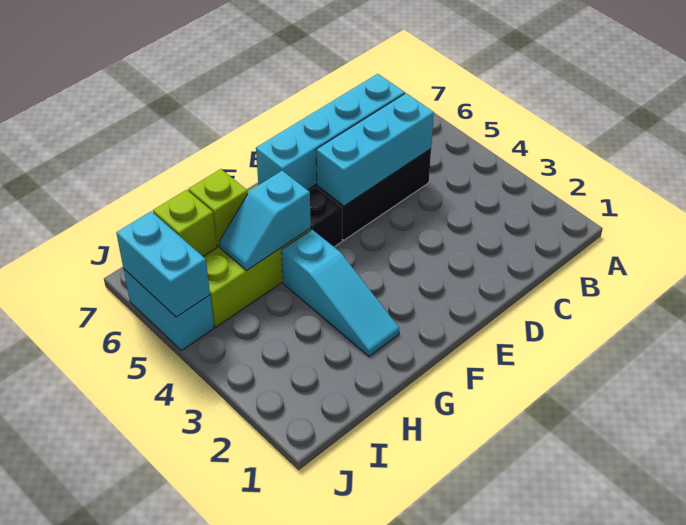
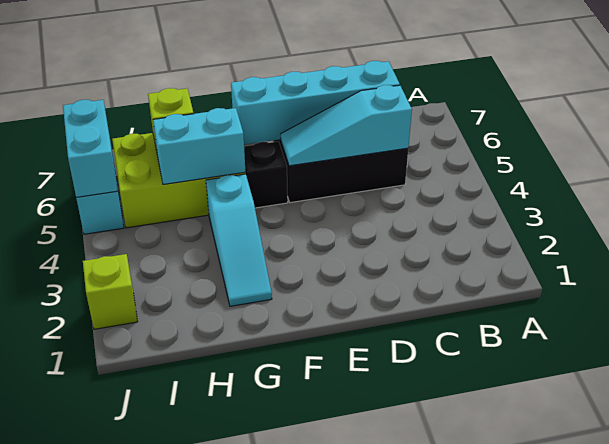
cyan brick C5:E5 level 2 -> cyan slope C5:E5 level 2 top C
cyan slope G5:H5 level 2 top G -> cyan brick G5:H5 level 2
lime brick I6 level 2 -> lime brick J2 level 1

